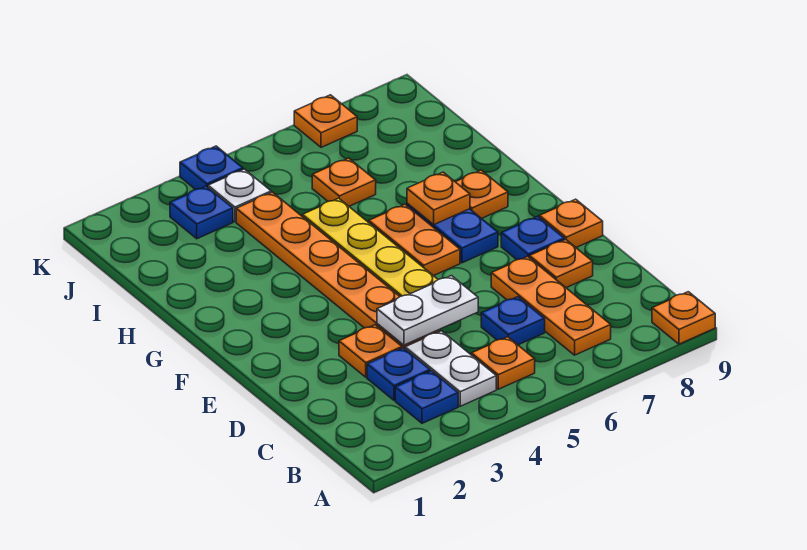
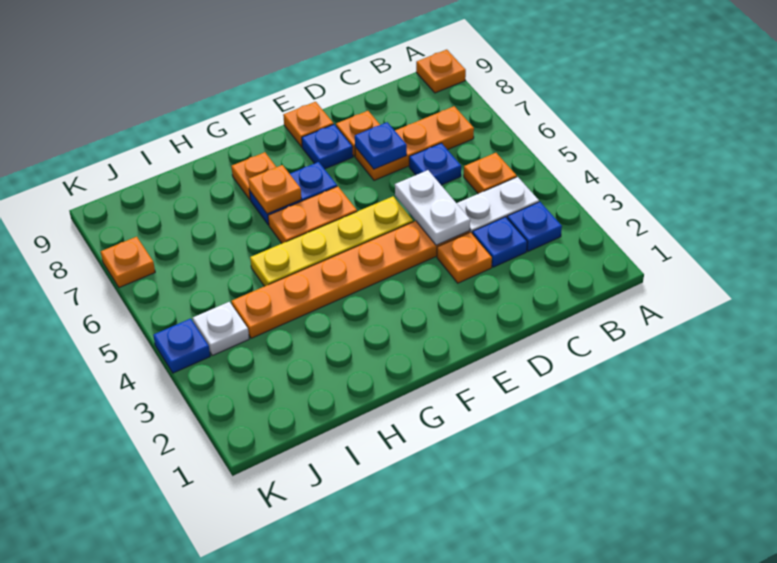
orange plate I6 level 1 -> none
blue plate J3 level 1 -> blue plate D7 level 2

